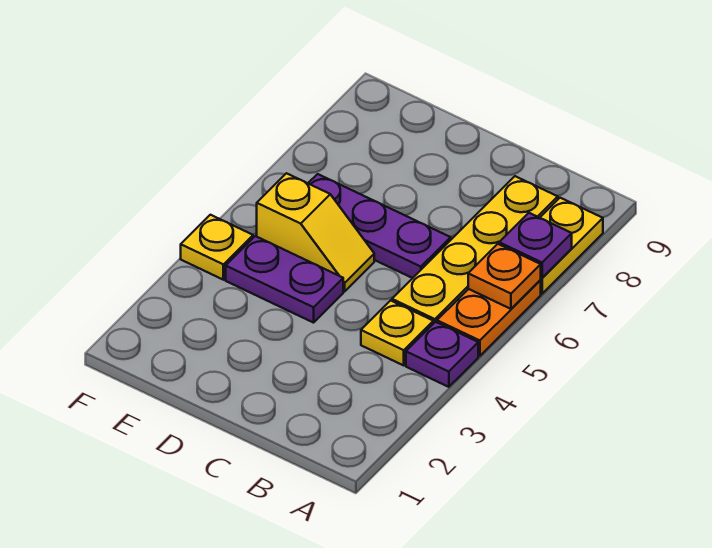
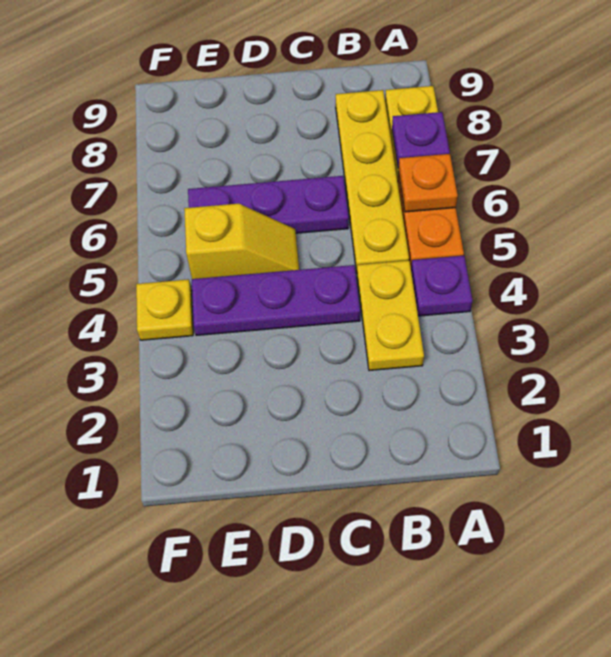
yellow plate B4 level 1 -> yellow plate B3:B4 level 1
purple plate D4:E4 level 1 -> purple plate C4:E4 level 1

